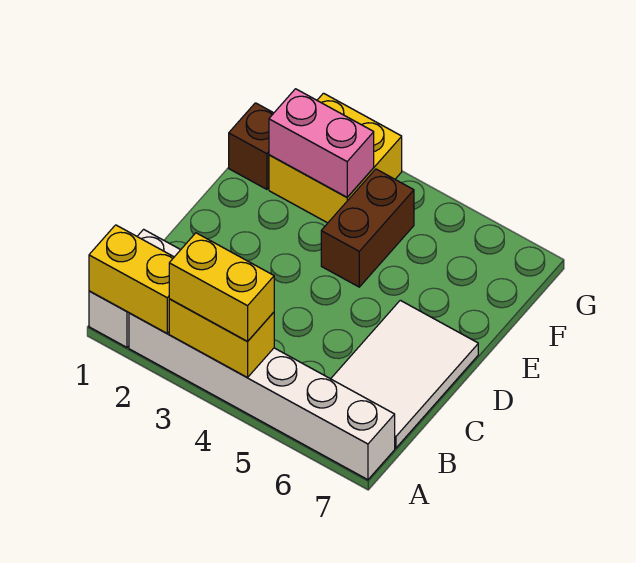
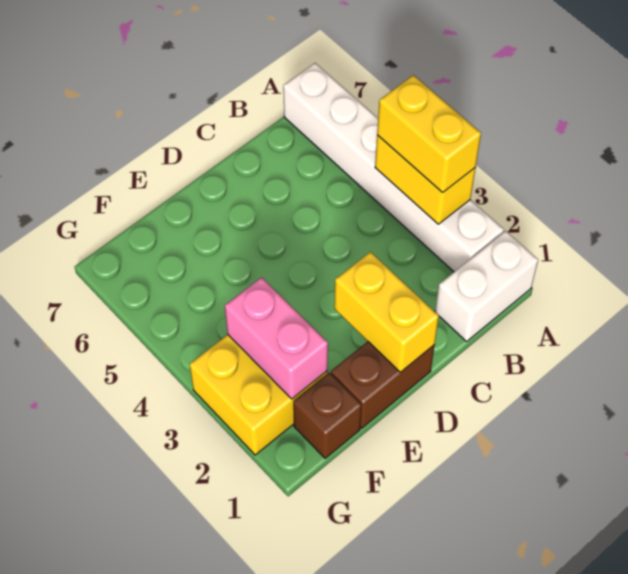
yellow brick A1:A2 level 2 -> yellow brick D1:D2 level 2
white tile B6:D7 level 1 -> none
brown brick E4:F4 level 1 -> brown brick D1:E1 level 1

